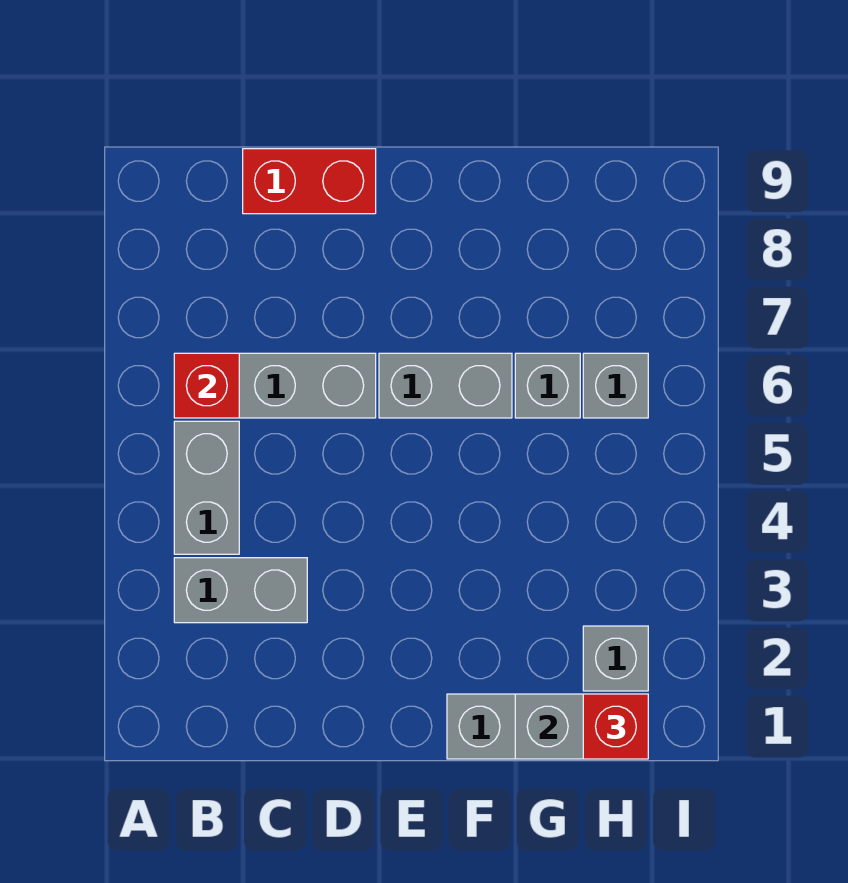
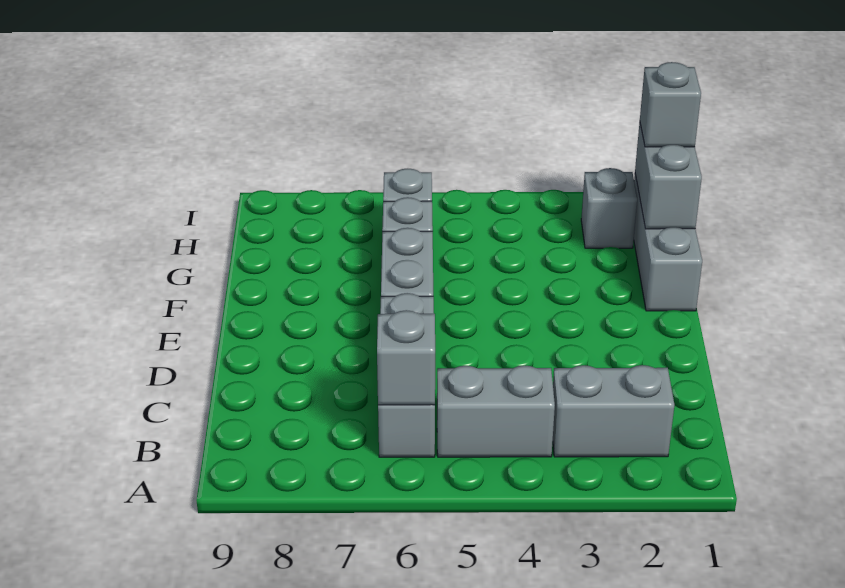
grey brick B3:C3 level 1 -> grey brick B2:B3 level 1
red brick B6 level 2 -> grey brick B6 level 2
red brick C9:D9 level 1 -> none
red brick H1 level 3 -> grey brick H1 level 3

